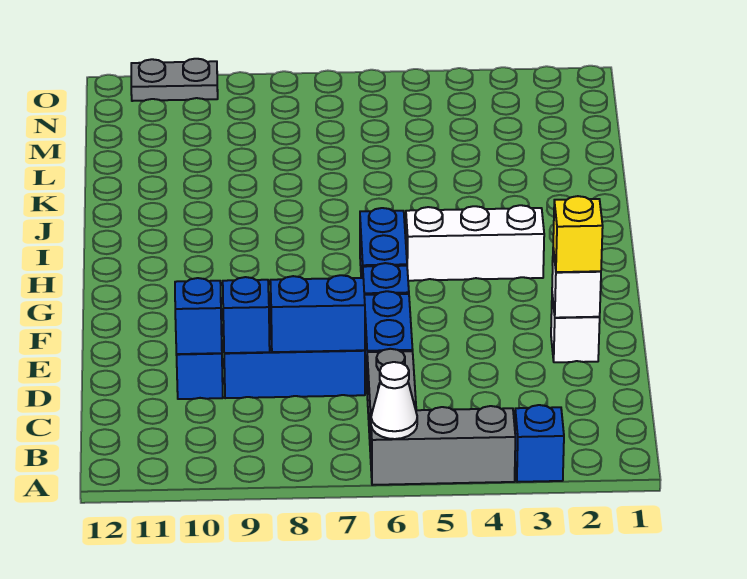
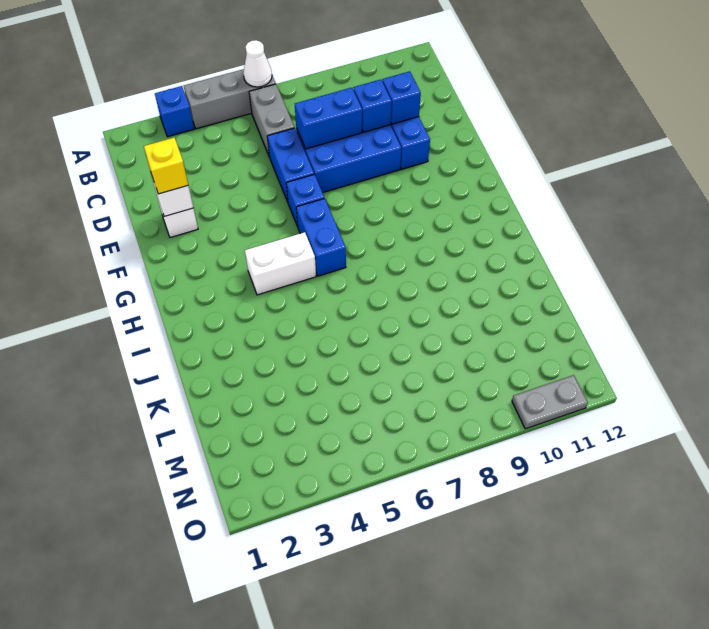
white brick H3:H5 level 1 -> white brick H4:H5 level 1

